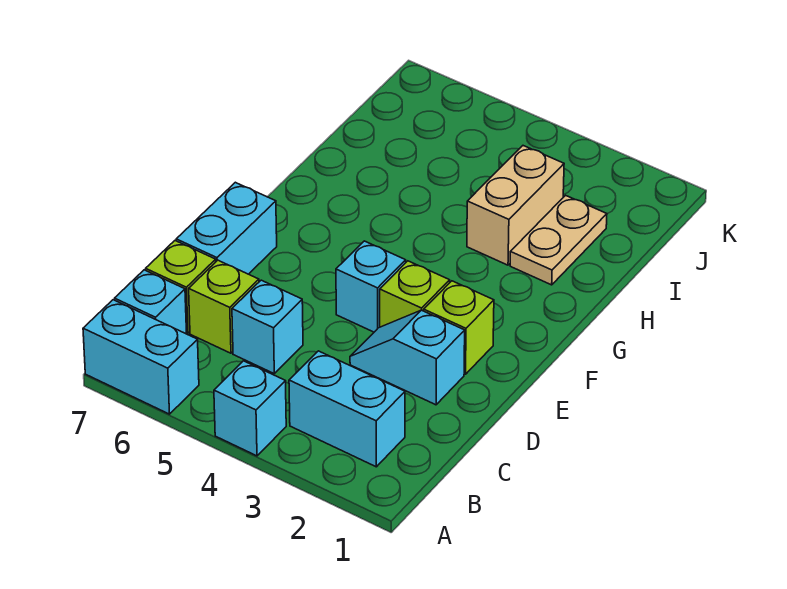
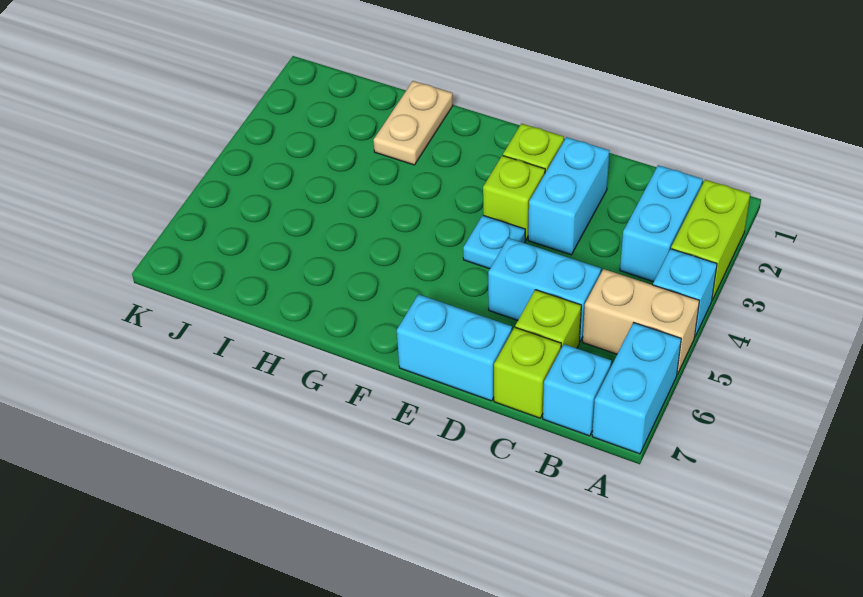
none -> lime brick A2:A3 level 1
cyan brick C5 level 1 -> cyan brick C5:D5 level 1
cyan slope D2:D3 level 1 top 2 -> cyan brick D2:D3 level 1
cyan brick E4 level 1 -> cyan plate E4 level 1
tan plate H2:I2 level 1 -> tan plate H1:H2 level 1
tan brick H3:I3 level 1 -> tan brick A5:B5 level 1

